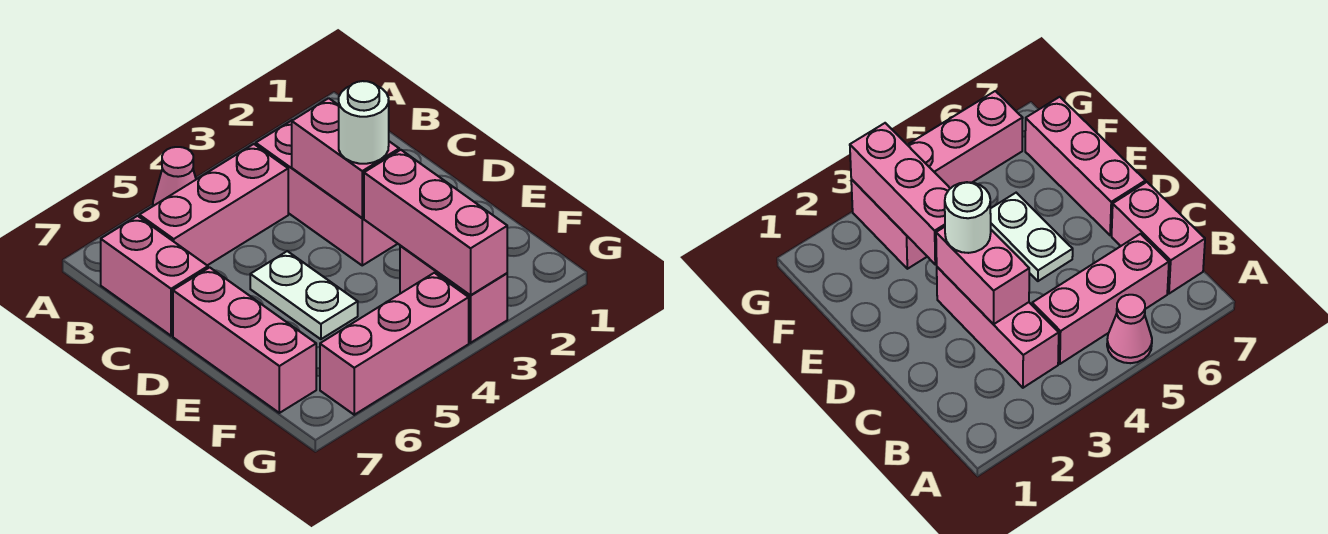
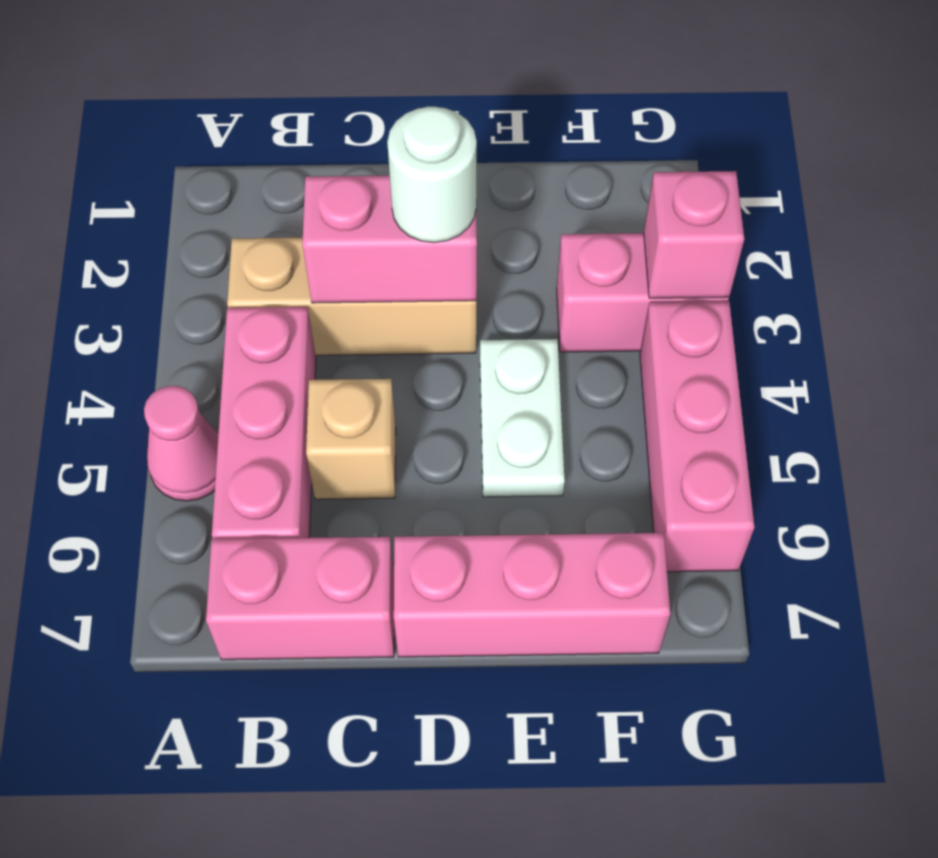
pink brick B3:D3 level 1 -> tan brick B3:D3 level 1
none -> tan brick C5 level 1
white plate D5:E5 level 1 -> white plate E4:E5 level 1
pink brick E3:G3 level 2 -> pink brick G3 level 2

